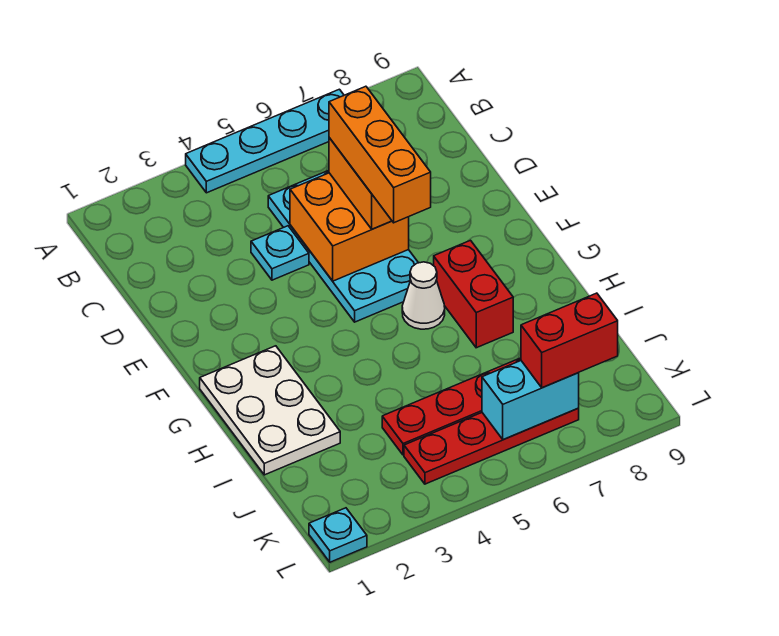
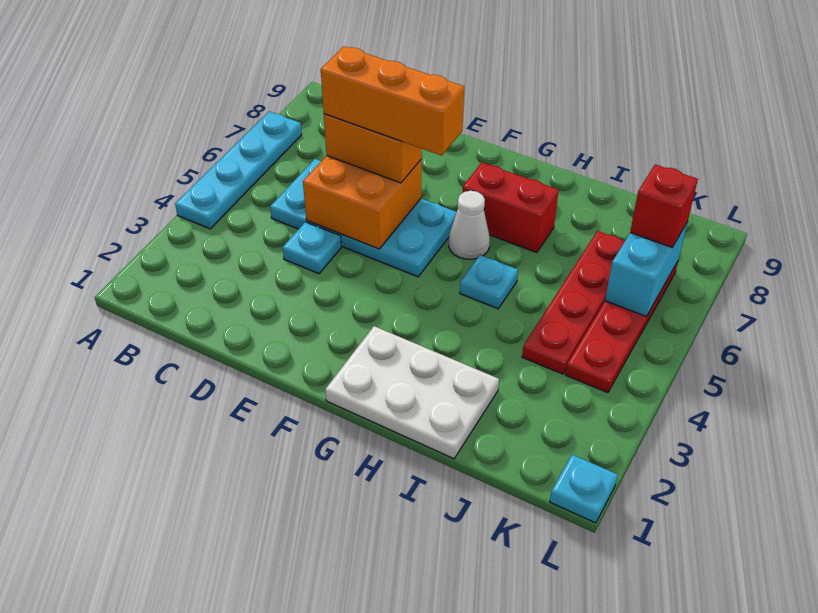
none -> cyan plate H5 level 1
red brick K7:K8 level 3 -> red brick K7 level 3

